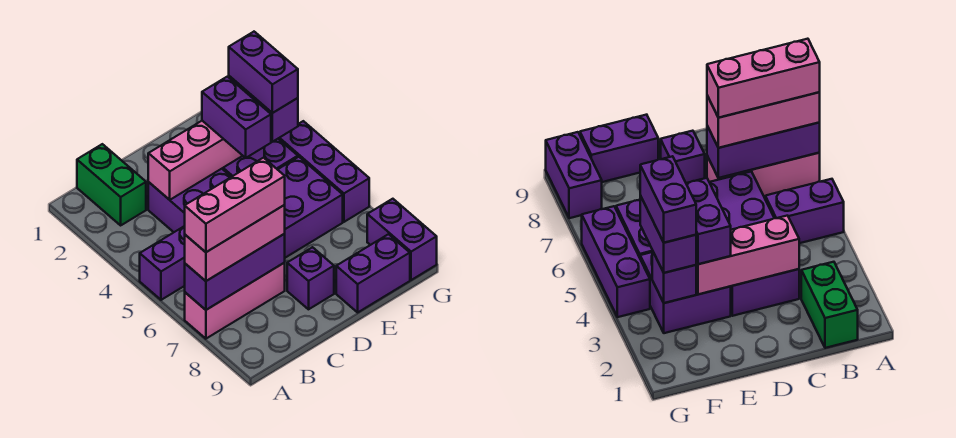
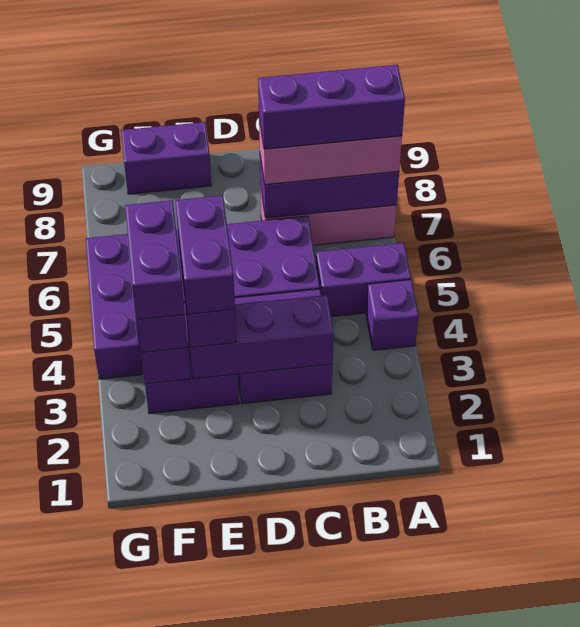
pink brick A7:C7 level 4 -> purple brick A7:C7 level 4
green brick B1:B2 level 1 -> none
pink brick C3:E3 level 2 -> purple brick C3:E3 level 2
purple brick D8 level 1 -> purple brick A4 level 1
purple brick G8:G9 level 1 -> purple brick E3:E4 level 4

